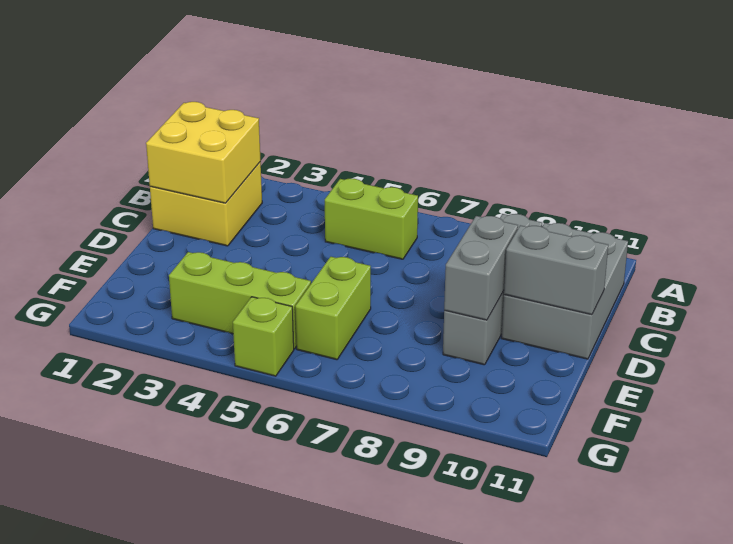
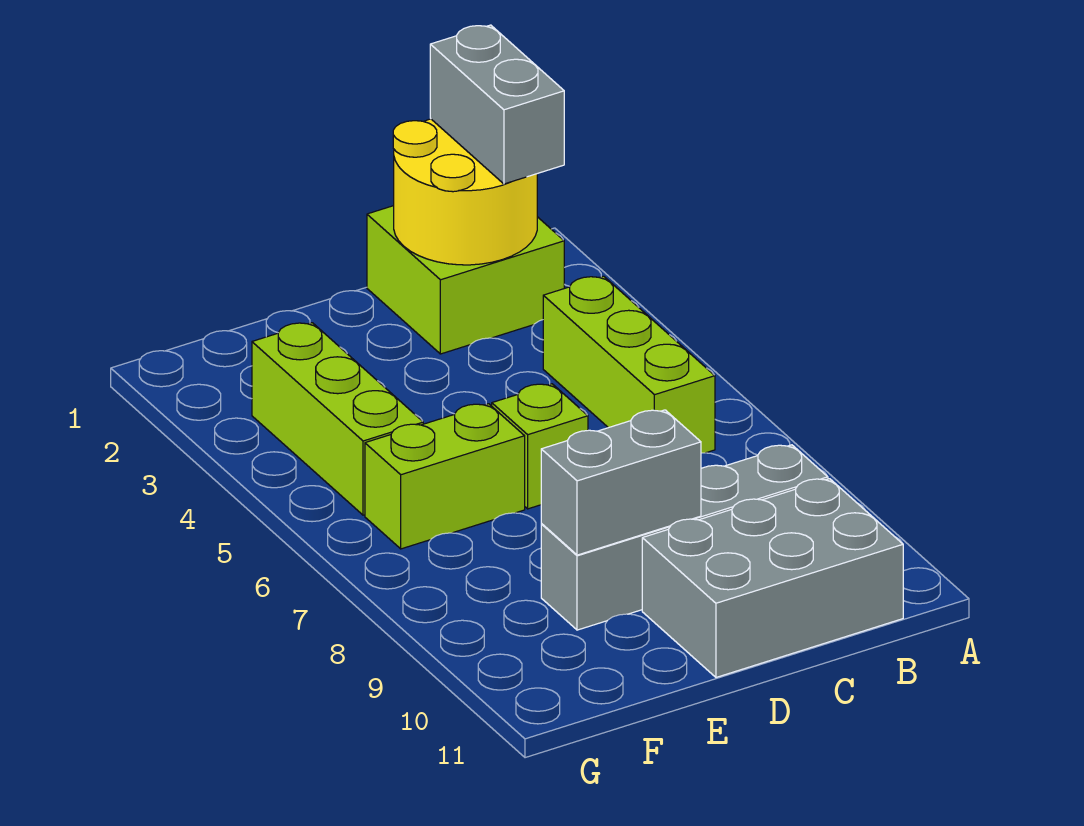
yellow brick B1:C2 level 1 -> lime brick B1:C2 level 1
yellow brick B1:C2 level 2 -> yellow round brick B1:C2 level 2
lime brick B5:B6 level 1 -> lime brick B4:B6 level 1
grey brick D10:D11 level 2 -> grey brick B1:B2 level 3
lime brick G5 level 1 -> lime brick D6 level 1

